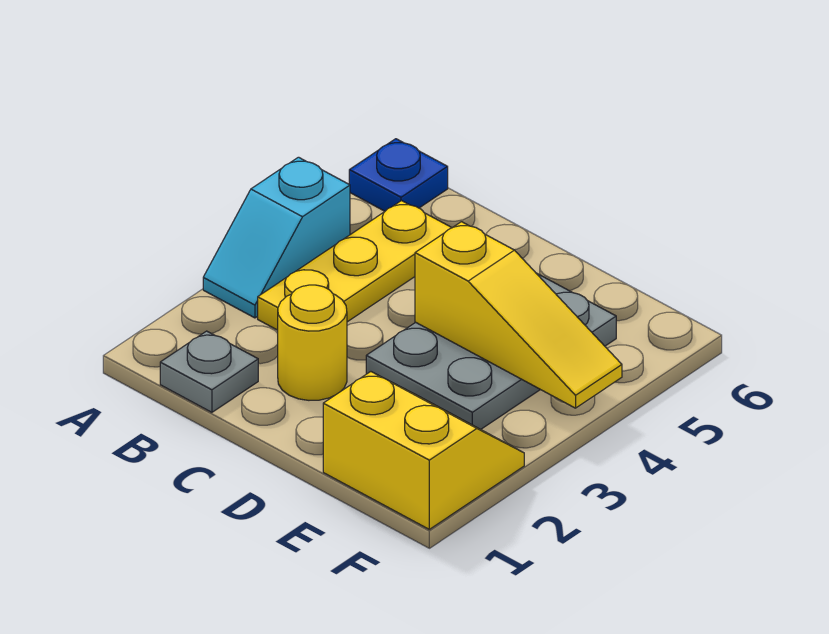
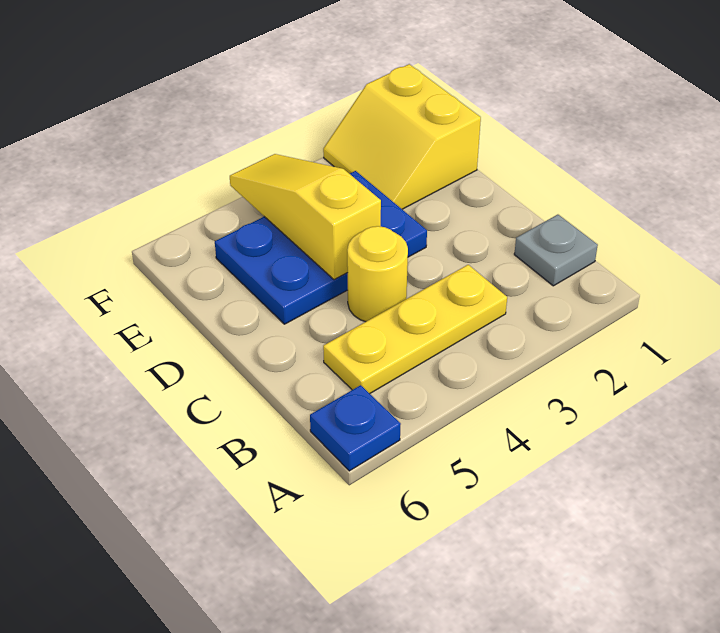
cyan slope A3:A4 level 1 top 4 -> none
yellow round brick C2 level 1 -> yellow round brick C4 level 1
grey plate D3:E5 level 1 -> blue plate D3:E5 level 1

